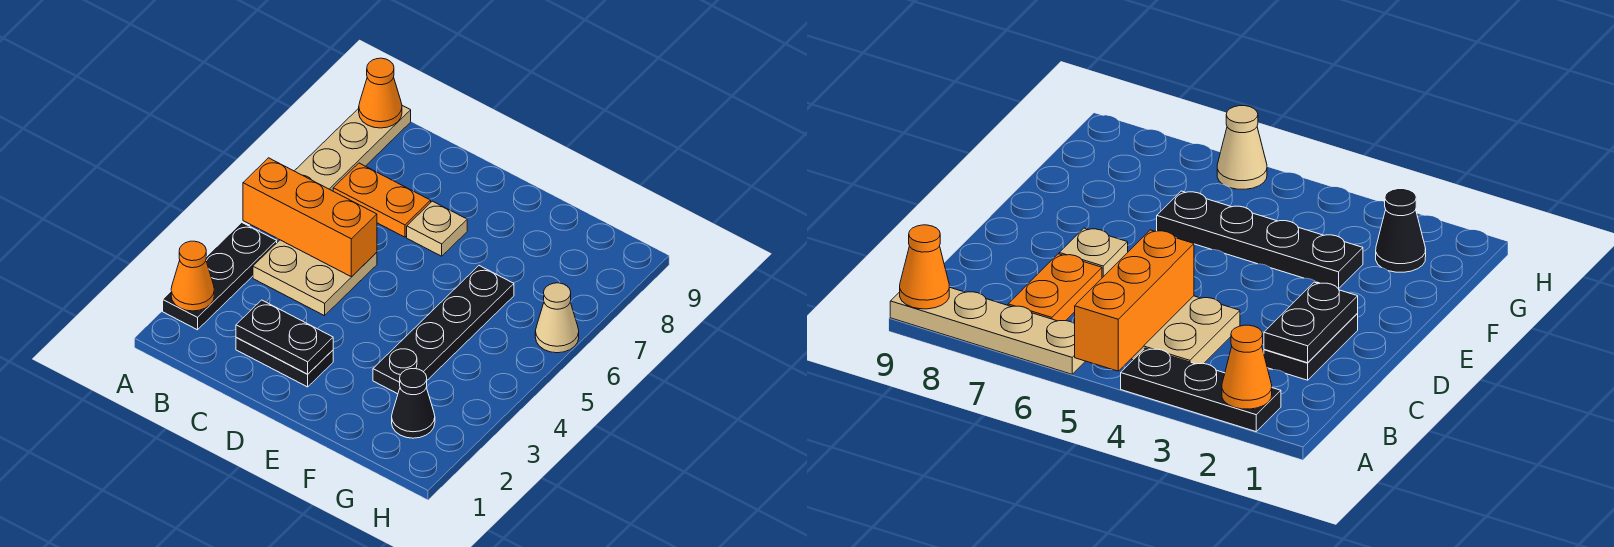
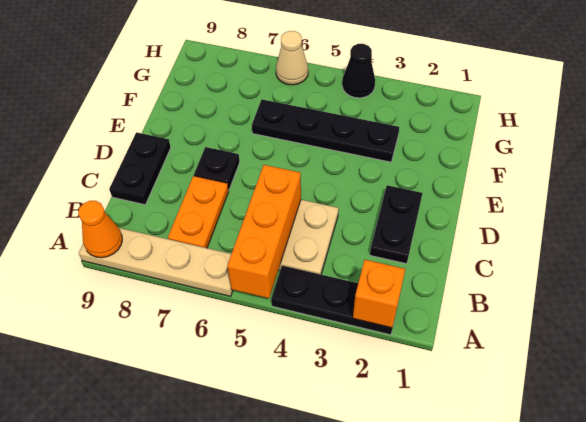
orange cone A2 level 2 -> orange brick A2 level 2
black plate C2:D2 level 2 -> black plate C9:D9 level 1
tan plate D7 level 1 -> black plate D7 level 1
black cone G2 level 1 -> black cone H4 level 1

